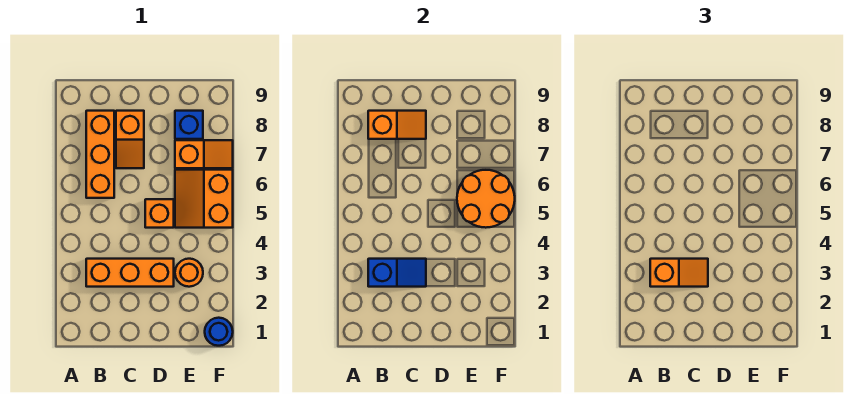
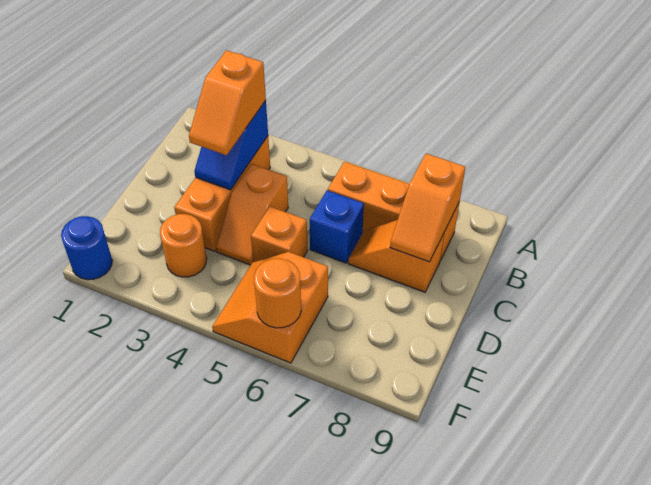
orange slope E5:F6 level 1 top F -> orange slope E5:F6 level 1 top 6
orange round brick E5:F6 level 2 -> orange round brick F6 level 2
orange slope E7:F7 level 1 top E -> orange slope C4:D4 level 1 top C
blue brick E8 level 1 -> blue brick C6 level 1

